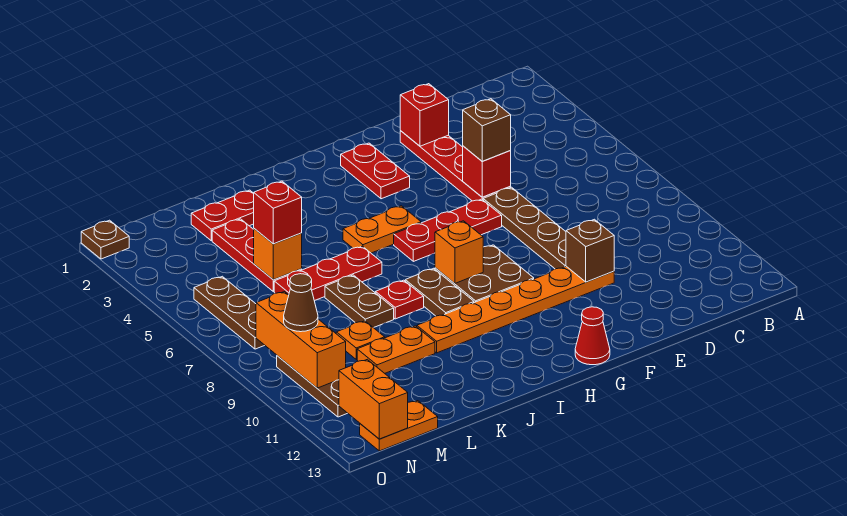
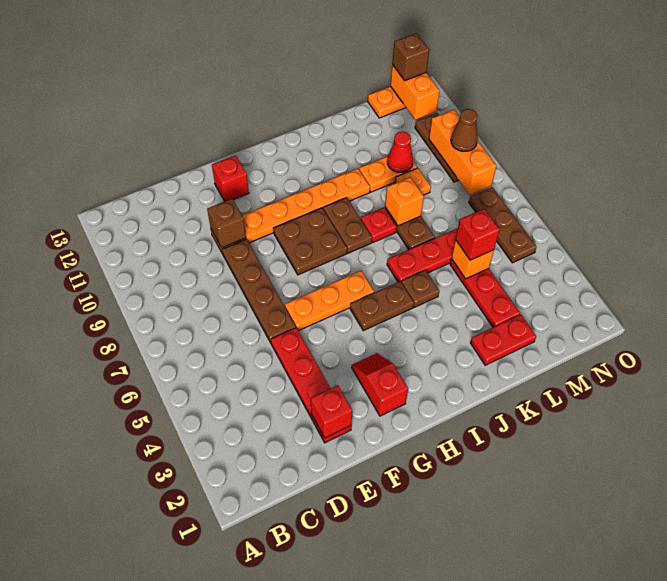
red brick E5 level 2 -> red brick F12 level 1
brown brick E5 level 3 -> brown brick N13 level 3
red plate F6:H6 level 1 -> orange plate F6:H6 level 1
red plate G2:G3 level 1 -> red slope G2:G3 level 1 top 2
red cone G13 level 1 -> red cone L10 level 2
orange plate H5:I5 level 1 -> brown plate H5:I5 level 1
orange brick H8 level 2 -> orange brick K8 level 2
brown plate O1 level 1 -> brown plate J5 level 1

